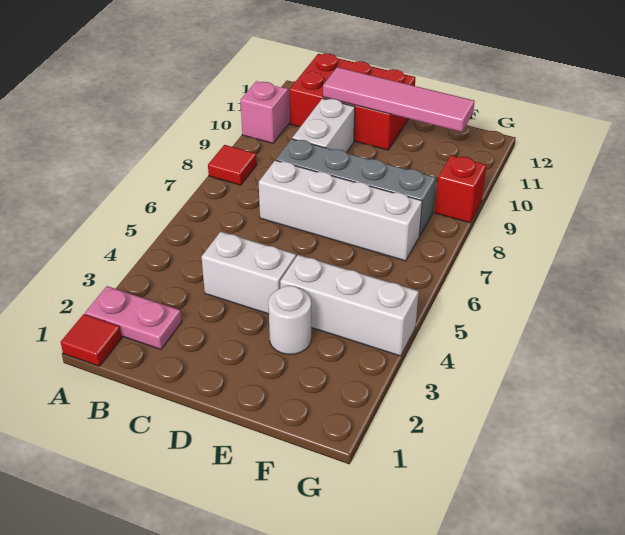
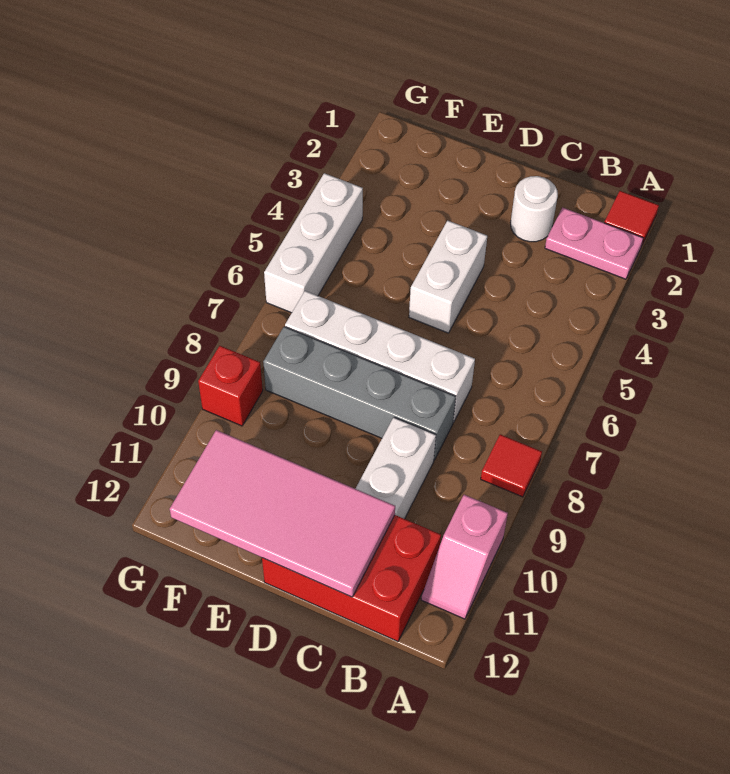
white brick C4:D4 level 1 -> white brick D4:D5 level 1
pink tile C11:F11 level 2 -> pink tile C11:F12 level 2
white round brick E3 level 1 -> white round brick C2 level 1
white brick E4:G4 level 1 -> white brick G4:G6 level 1

